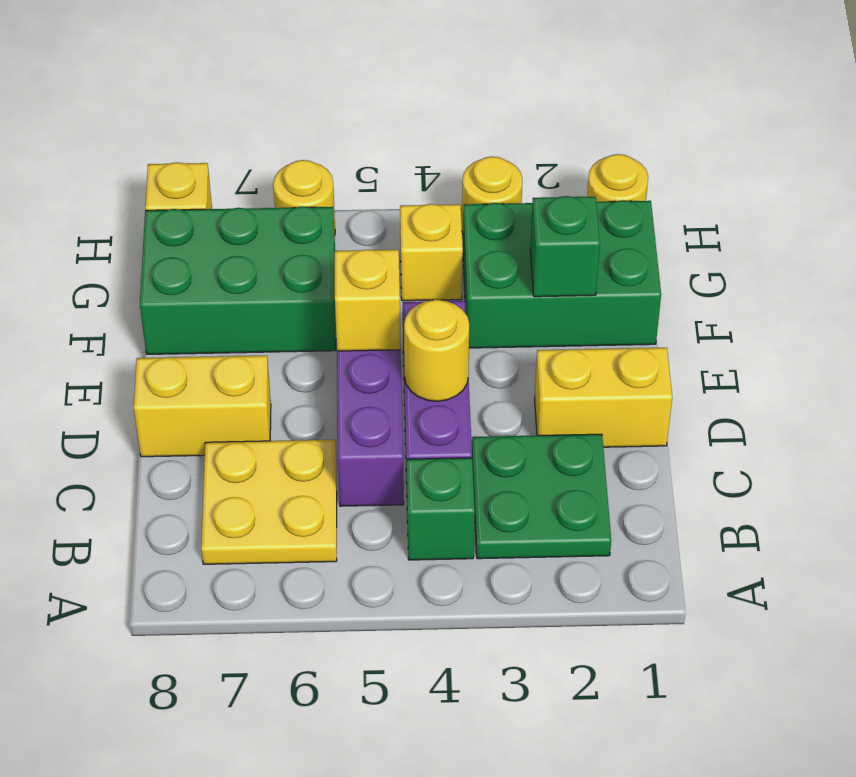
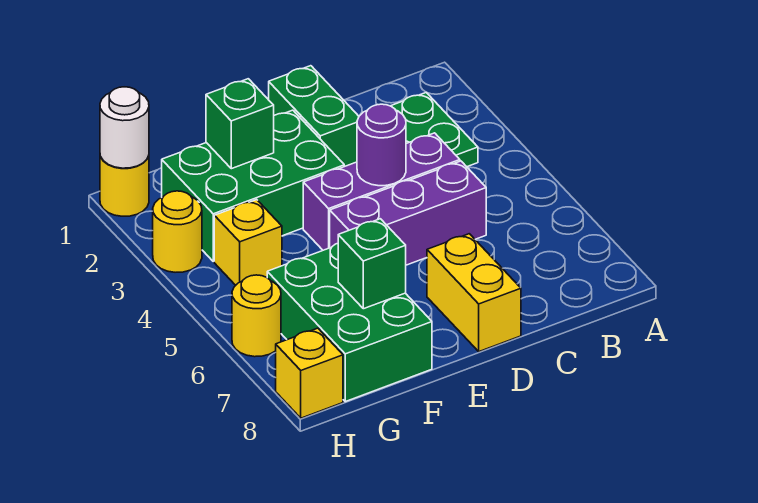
green brick B4 level 1 -> green brick F7 level 2
yellow plate B6:C7 level 1 -> none
yellow brick D1:D2 level 1 -> green brick D1:D2 level 1
yellow round brick D4 level 2 -> purple round brick D4 level 2
yellow brick E5 level 2 -> none
green brick F1:G3 level 1 -> green brick E2:G3 level 1
none -> white round brick H1 level 2

